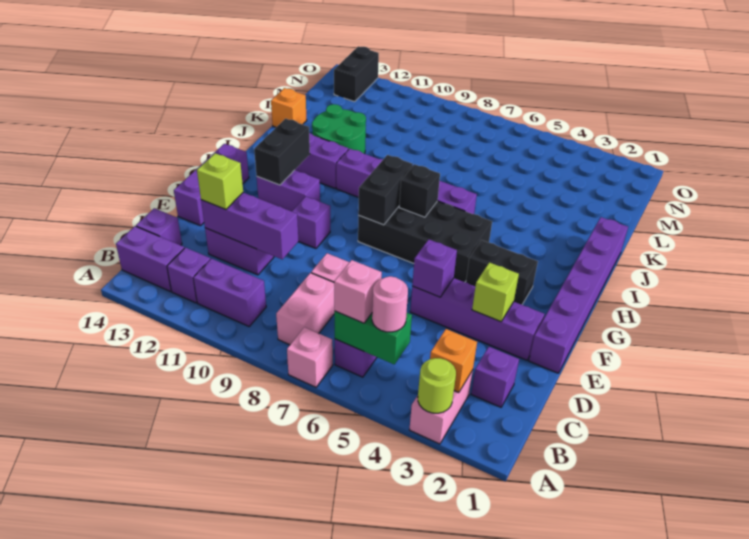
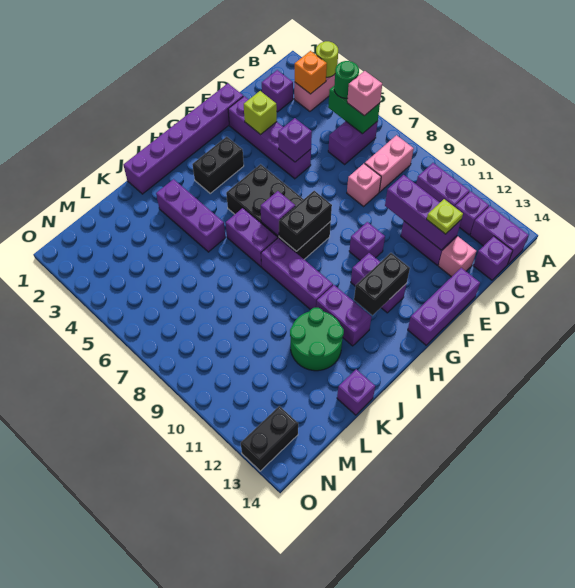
pink brick A7 level 1 -> pink brick D13 level 1
pink round brick B5 level 3 -> green round brick B5 level 3
lime brick D12 level 3 -> lime plate D12 level 3
black brick G3:G4 level 1 -> black brick G3:H3 level 1
black brick H7 level 2 -> purple brick H7 level 2
none -> purple brick J3:J5 level 1
orange brick K14 level 1 -> purple brick K14 level 1

